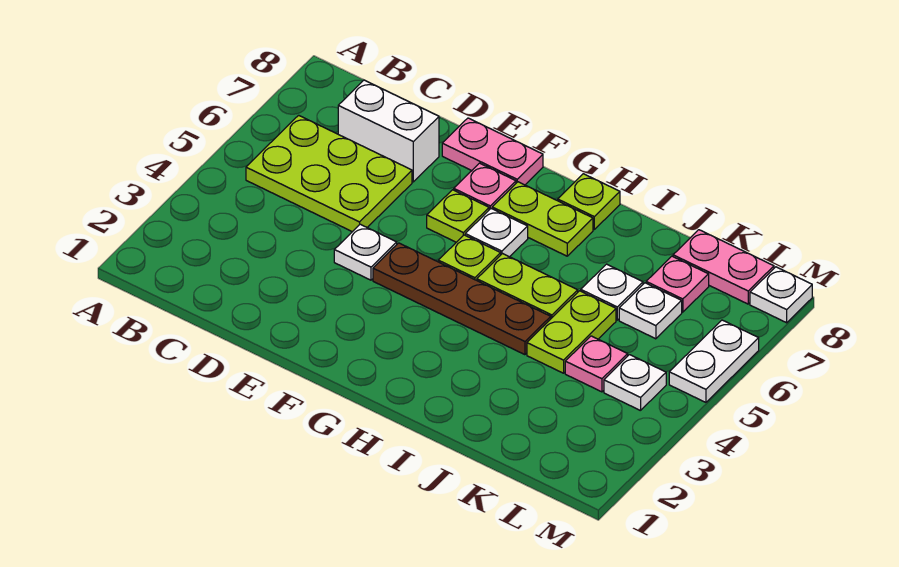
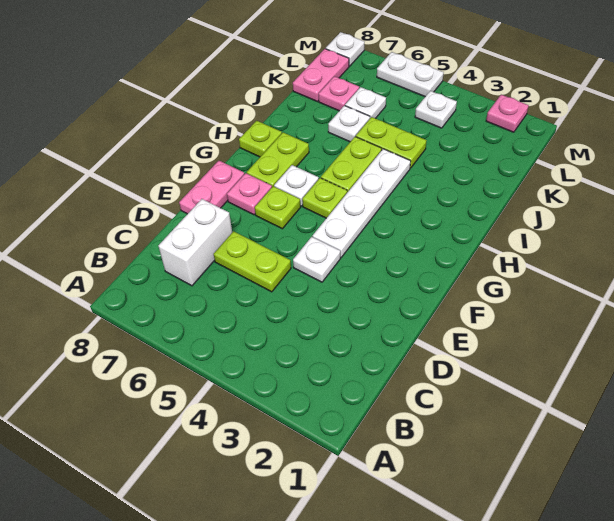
lime plate B5:D6 level 1 -> lime plate D5:D6 level 1
brown plate F4:I4 level 1 -> white plate F4:I4 level 1
pink plate K4 level 1 -> pink plate M2 level 1

